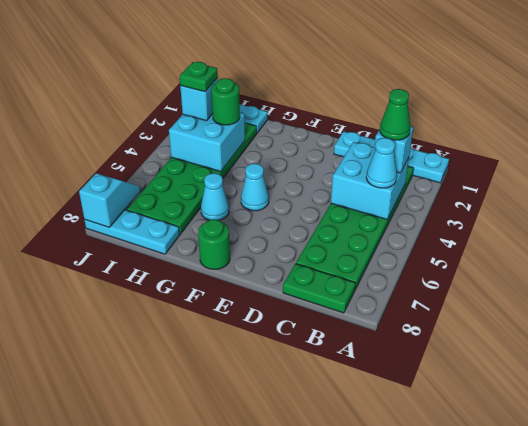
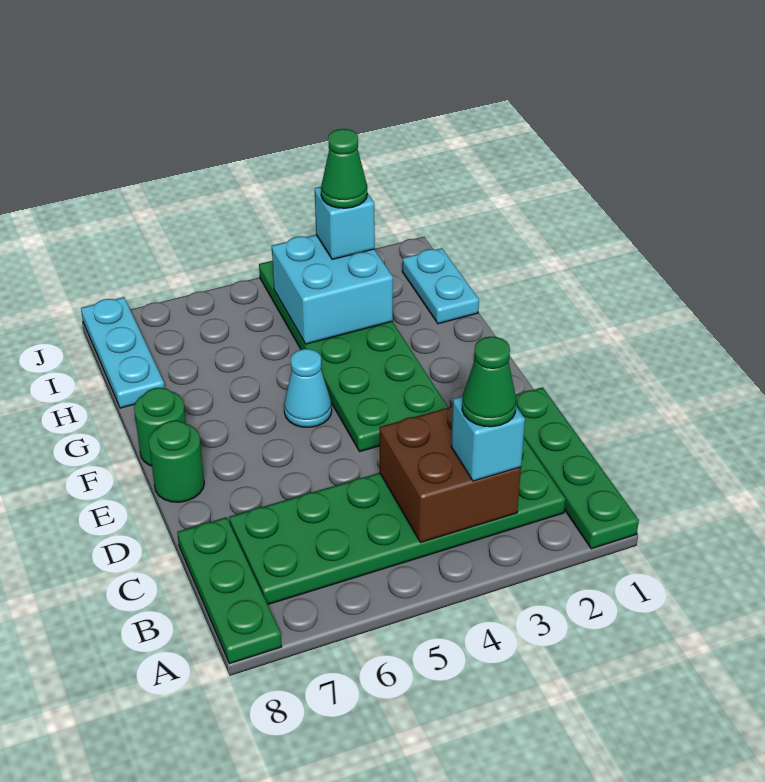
cyan plate A1:D1 level 1 -> green plate A1:D1 level 1
cyan brick B3:C4 level 2 -> brown brick B3:C4 level 2
cyan cone B4 level 3 -> none
green plate B8:C8 level 1 -> green plate A8:C8 level 1
cyan cone G6 level 1 -> none
green plate H2:I7 level 1 -> green plate E3:J4 level 1
green round brick H3 level 3 -> green round brick E8 level 1
green plate I3 level 4 -> green cone I3 level 4
cyan slope J7:J8 level 2 top 8 -> none

